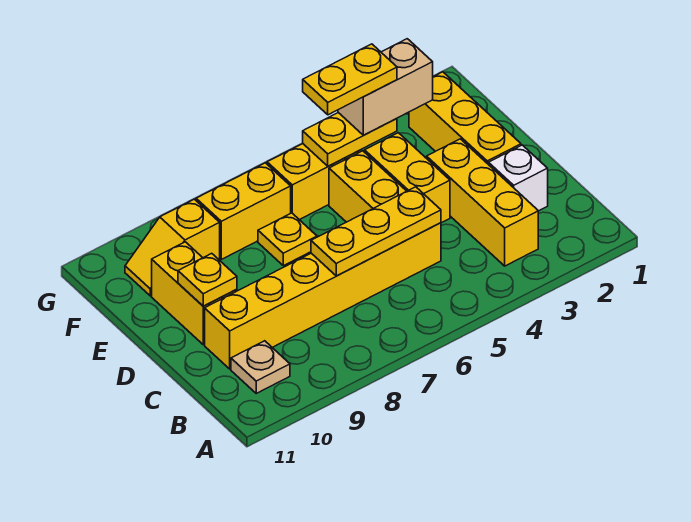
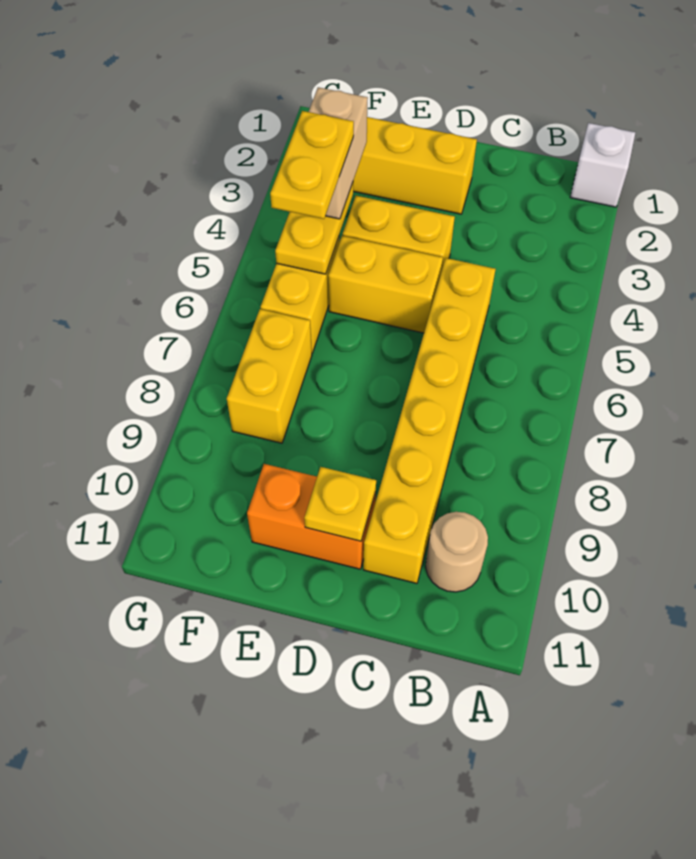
yellow brick B3:D3 level 1 -> none
tan plate B10 level 1 -> tan round brick B10 level 1
white brick C2 level 1 -> white brick A1 level 1
yellow plate C5:C7 level 2 -> none
yellow brick D10:E10 level 1 -> orange brick D10:E10 level 1
yellow plate E7 level 1 -> none
yellow slope F9:F10 level 1 top 9 -> none

